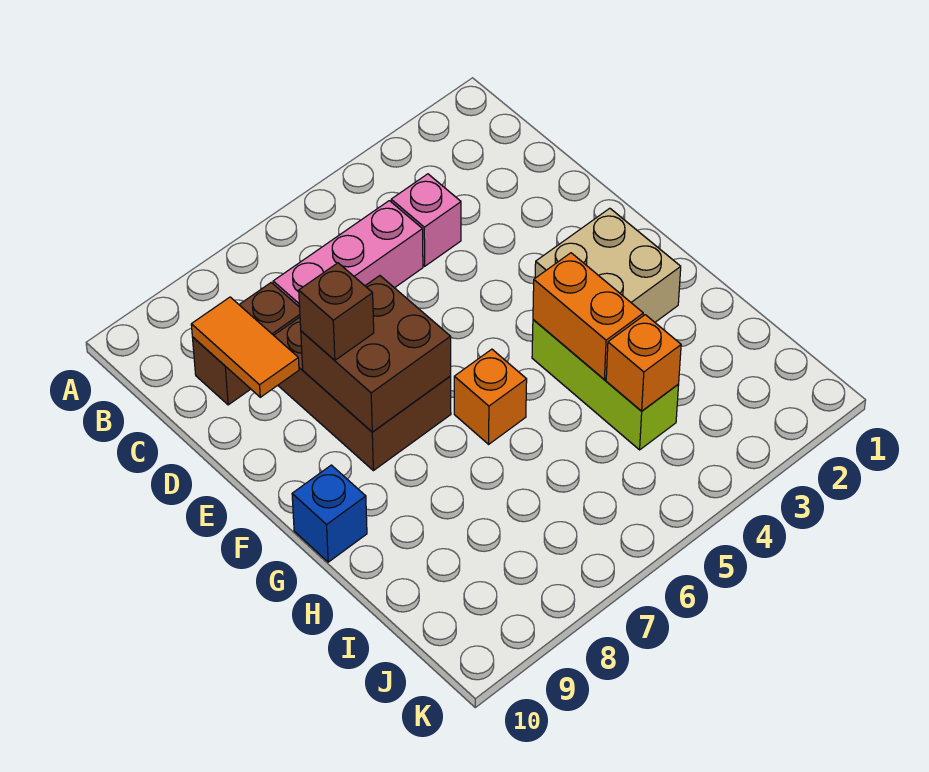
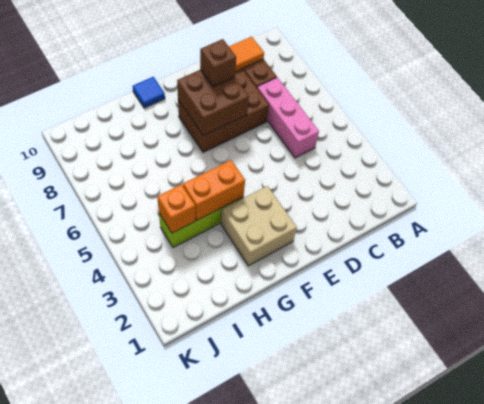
pink brick C4 level 1 -> none
orange brick G6 level 1 -> none
blue brick G10 level 1 -> blue tile G10 level 1

